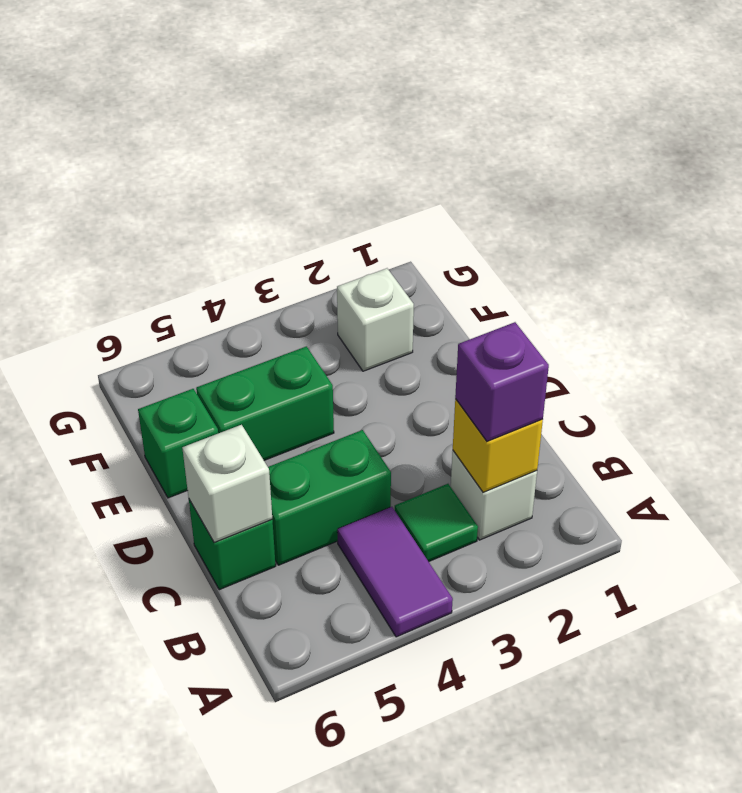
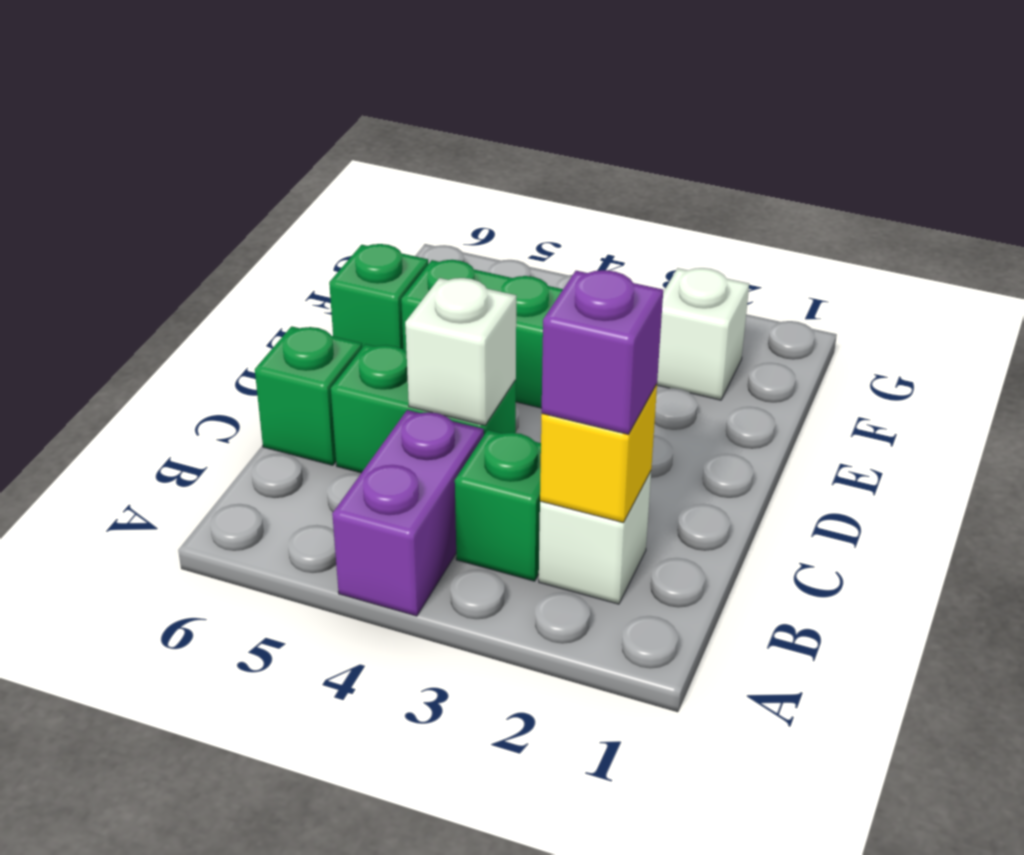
purple tile A4:B4 level 1 -> purple brick A4:B4 level 1
green tile B3 level 1 -> green brick B3 level 1
white brick C6 level 2 -> white brick C4 level 2

